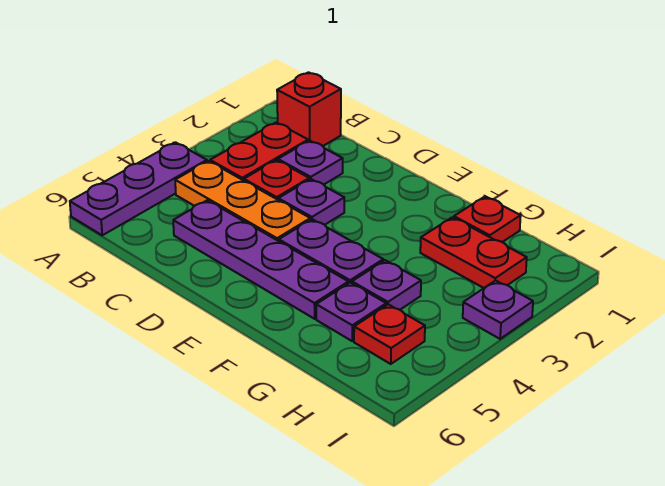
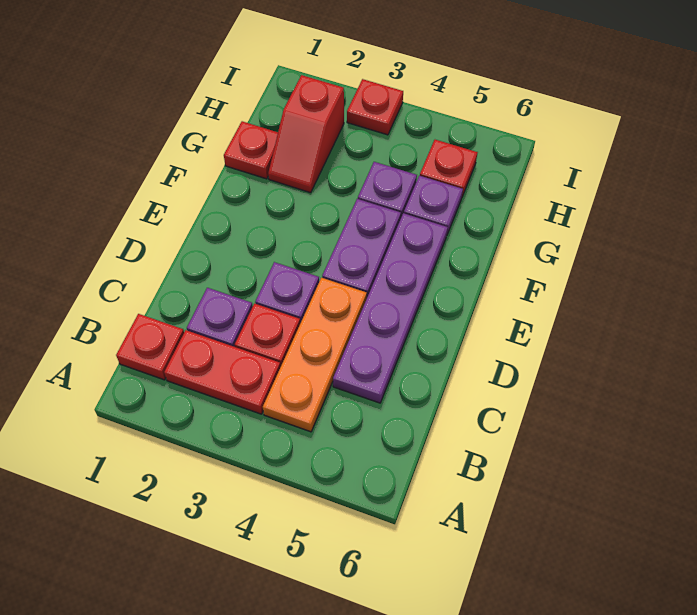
purple plate A4:A6 level 1 -> none
red brick B1 level 1 -> red plate B1 level 1
red plate G2:H2 level 1 -> red slope G2:H2 level 1 top H
purple plate I3 level 1 -> red plate I3 level 1

